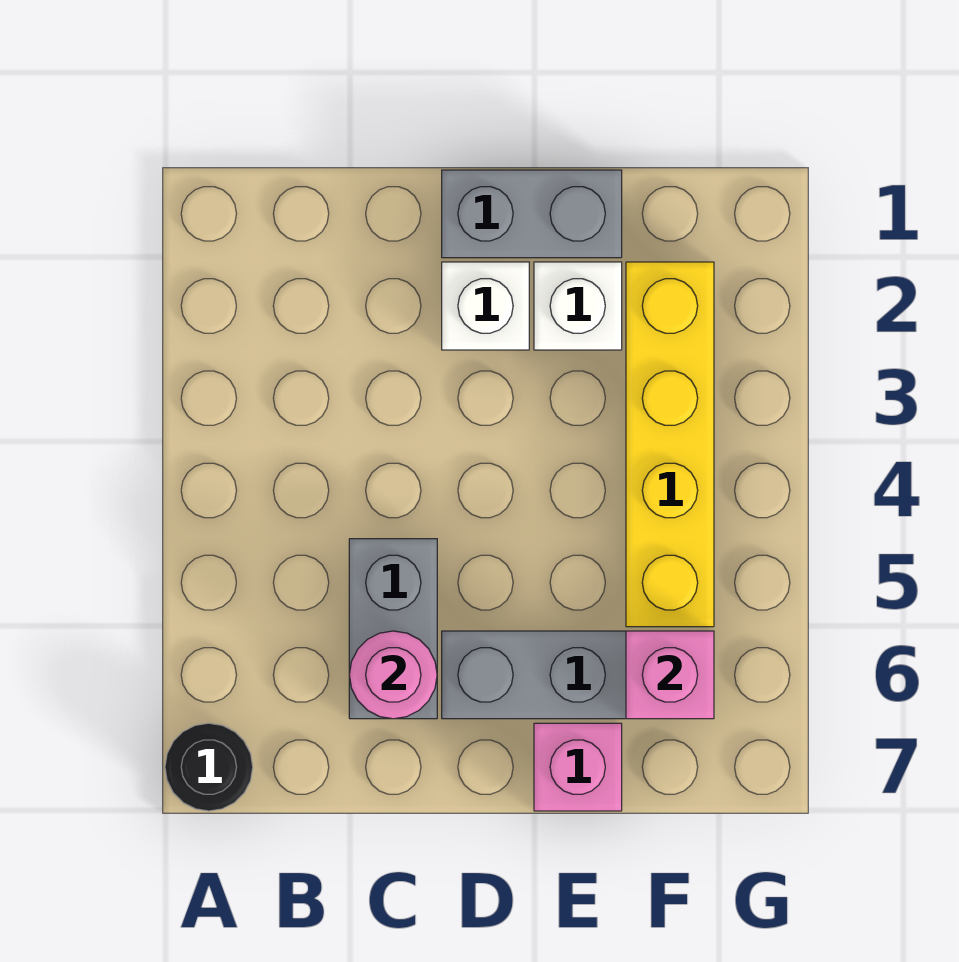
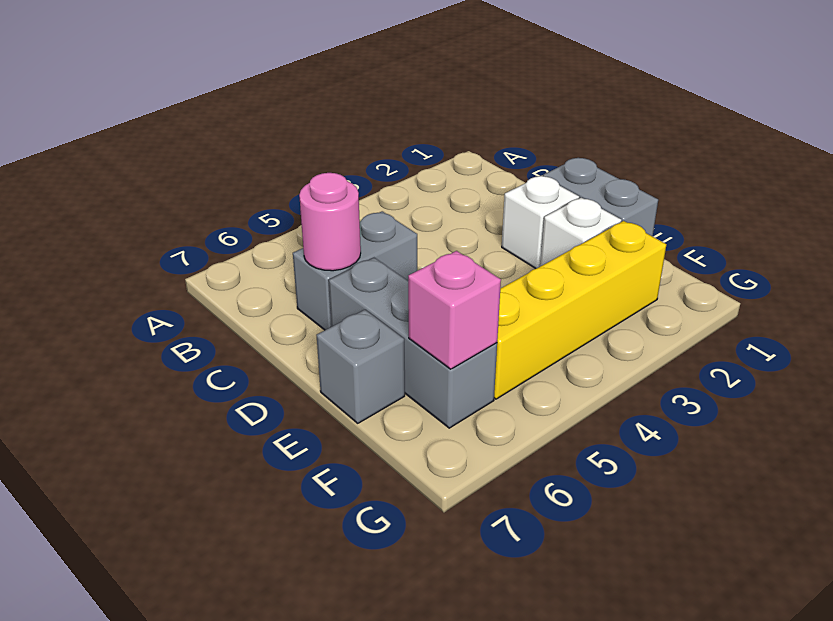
black round brick A7 level 1 -> none
pink brick E7 level 1 -> grey brick E7 level 1

